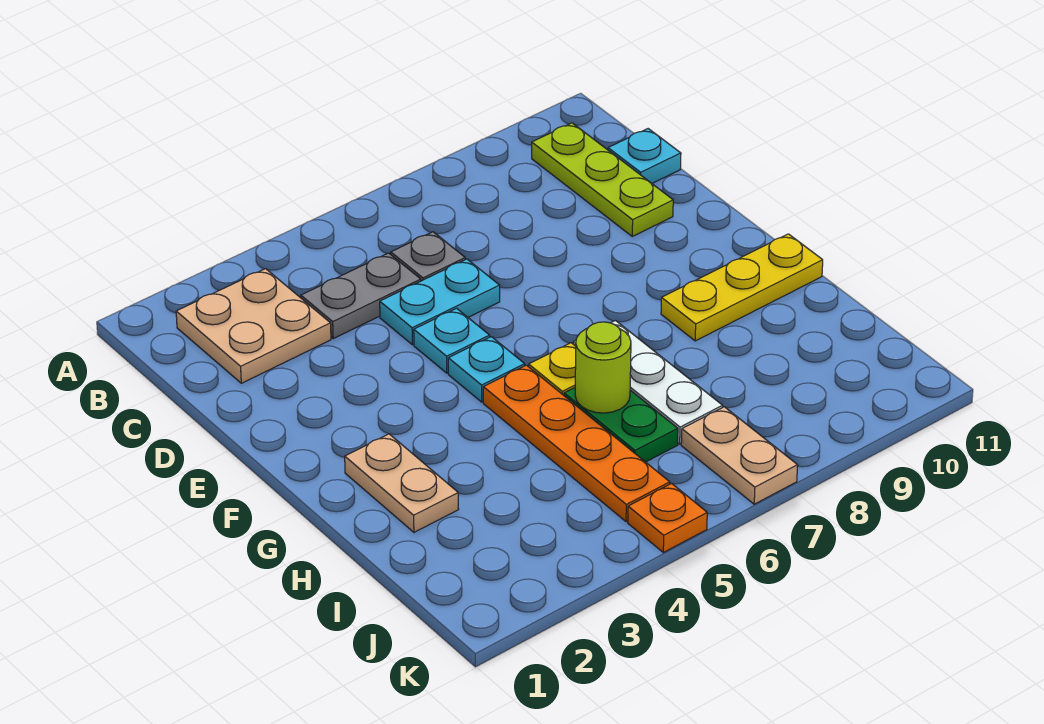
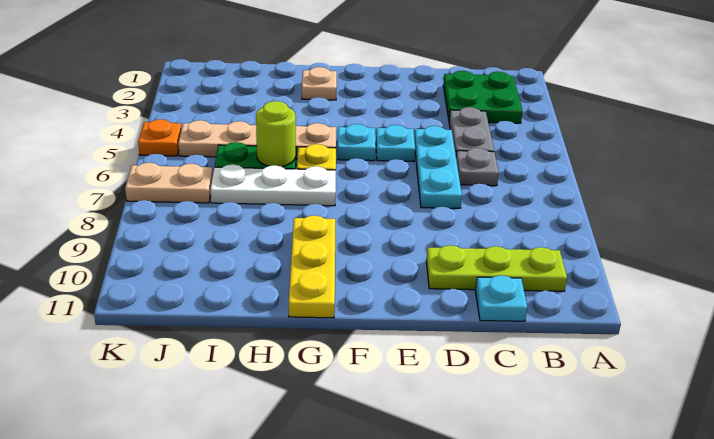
tan plate B2:C3 level 1 -> green plate B2:C3 level 1
cyan plate D5:D6 level 1 -> cyan plate D5:D7 level 1
tan plate G2:H2 level 1 -> tan plate G2 level 1
orange plate G5:J5 level 1 -> tan plate G5:J5 level 1

